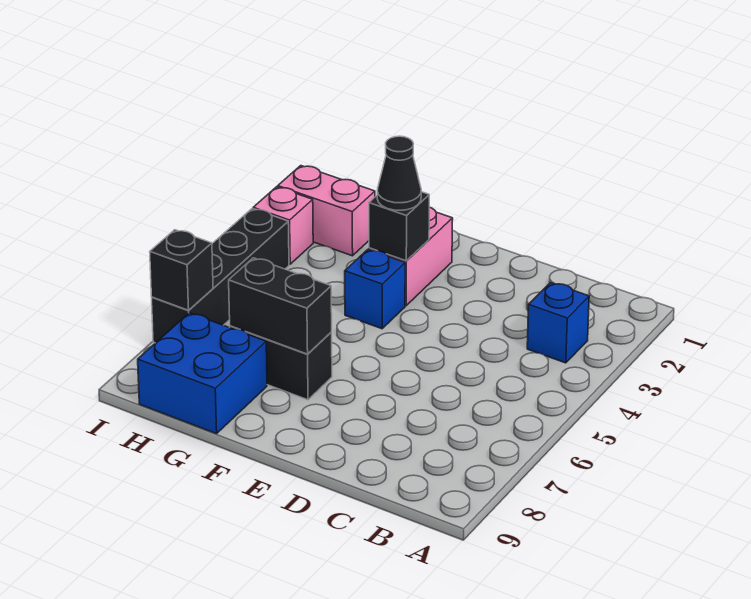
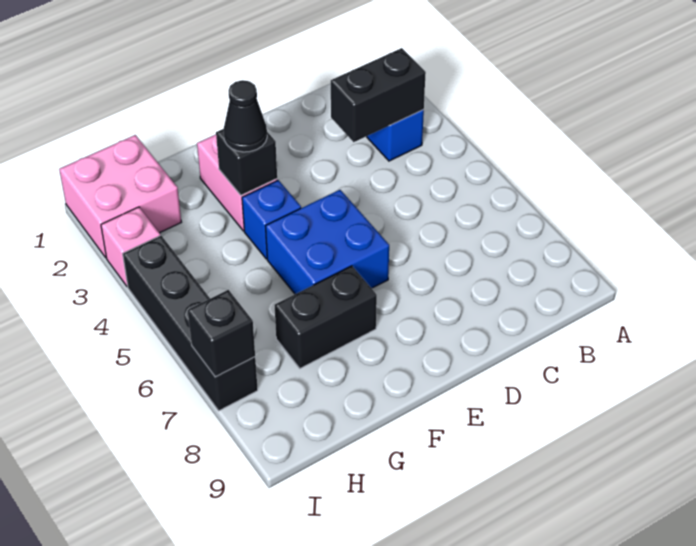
black brick F7:G7 level 2 -> black brick B3:C3 level 2
blue brick G8:H9 level 1 -> blue brick E5:F6 level 1
pink brick H2:I2 level 1 -> pink brick H1:I2 level 1

